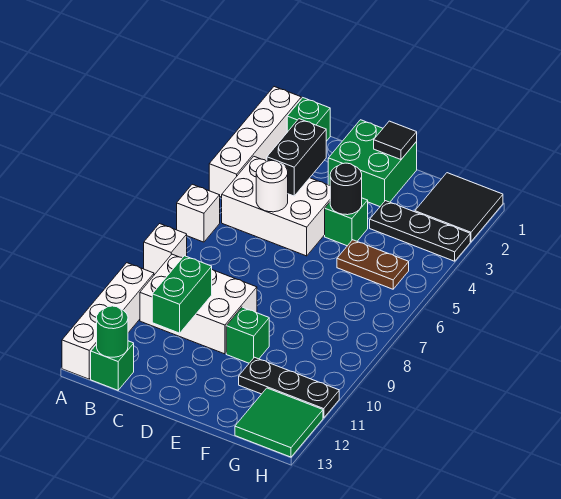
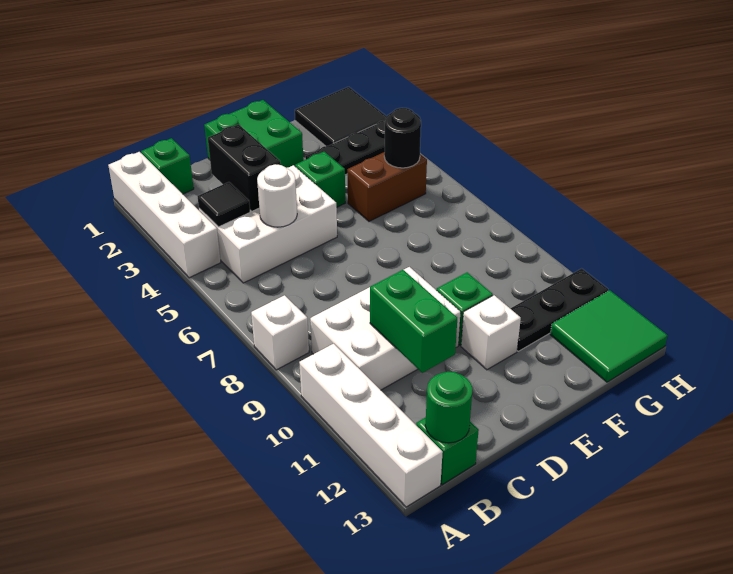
white brick A6 level 1 -> white brick E11 level 1
black tile E1 level 2 -> black tile B4 level 2
black round brick E4 level 2 -> black round brick G5 level 2
brown plate F5:G5 level 1 -> brown brick F5:G5 level 1

